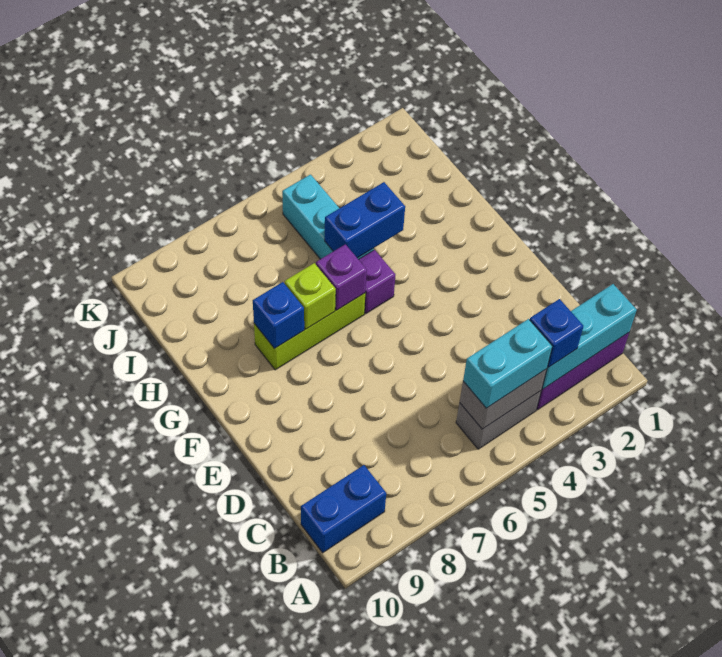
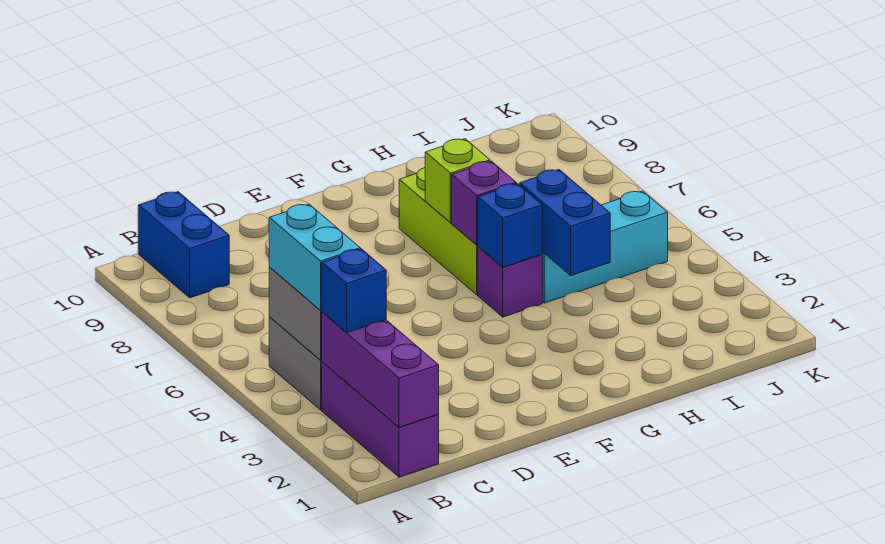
cyan brick B1:B3 level 2 -> purple brick B1:B3 level 2
blue brick G8 level 2 -> blue brick G5 level 2

